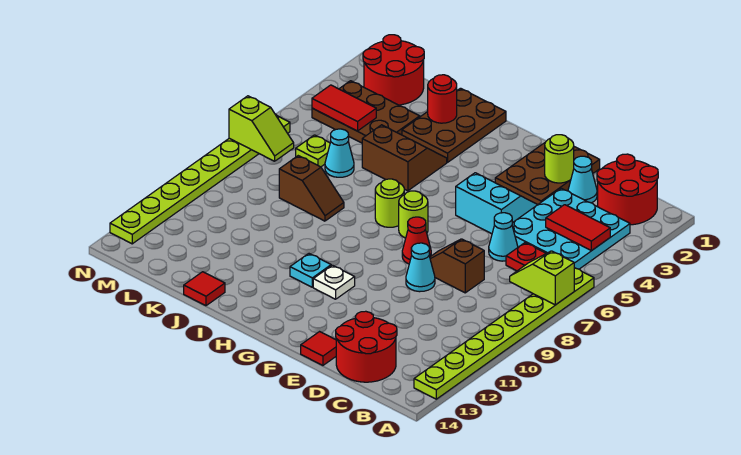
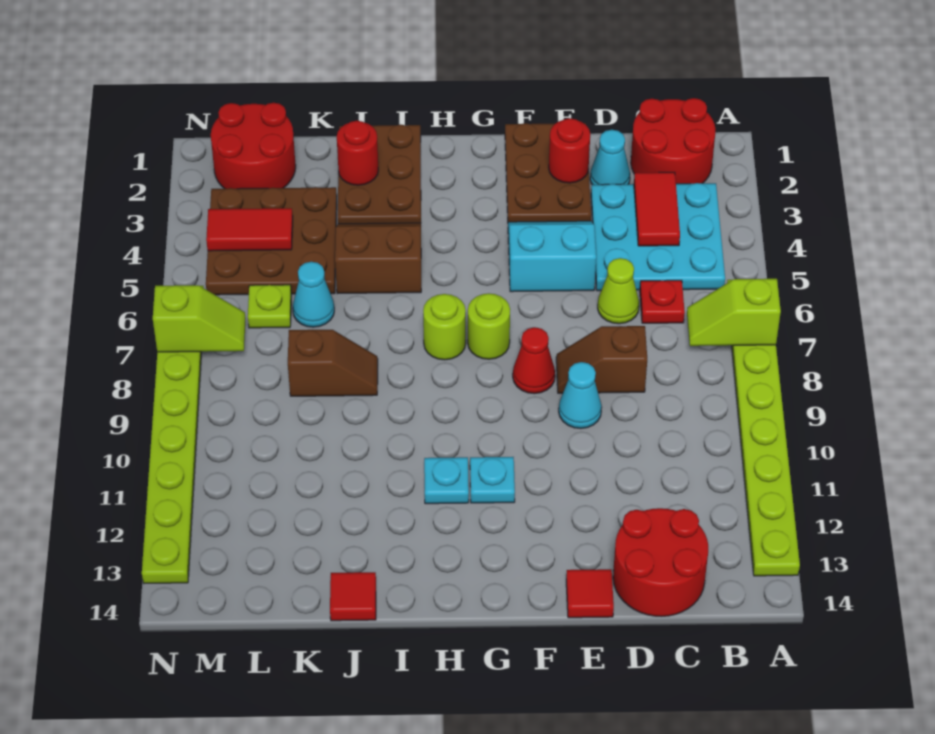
red tile B4:C4 level 2 -> red tile C3:C4 level 2
cyan cone D6 level 1 -> lime cone D6 level 1
lime round brick E2 level 2 -> red round brick E2 level 2
white plate G11 level 1 -> cyan plate G11 level 1
brown plate K3:M4 level 1 -> brown plate K3:M5 level 1

